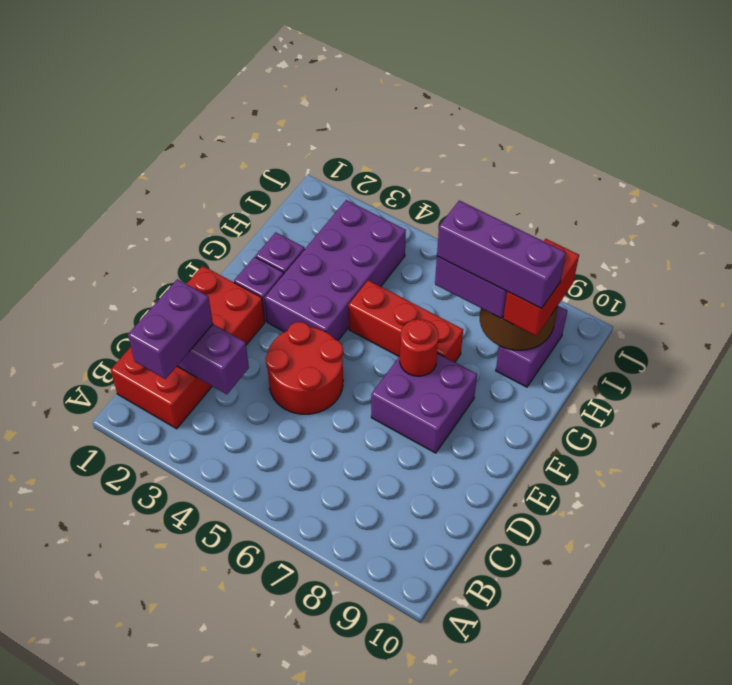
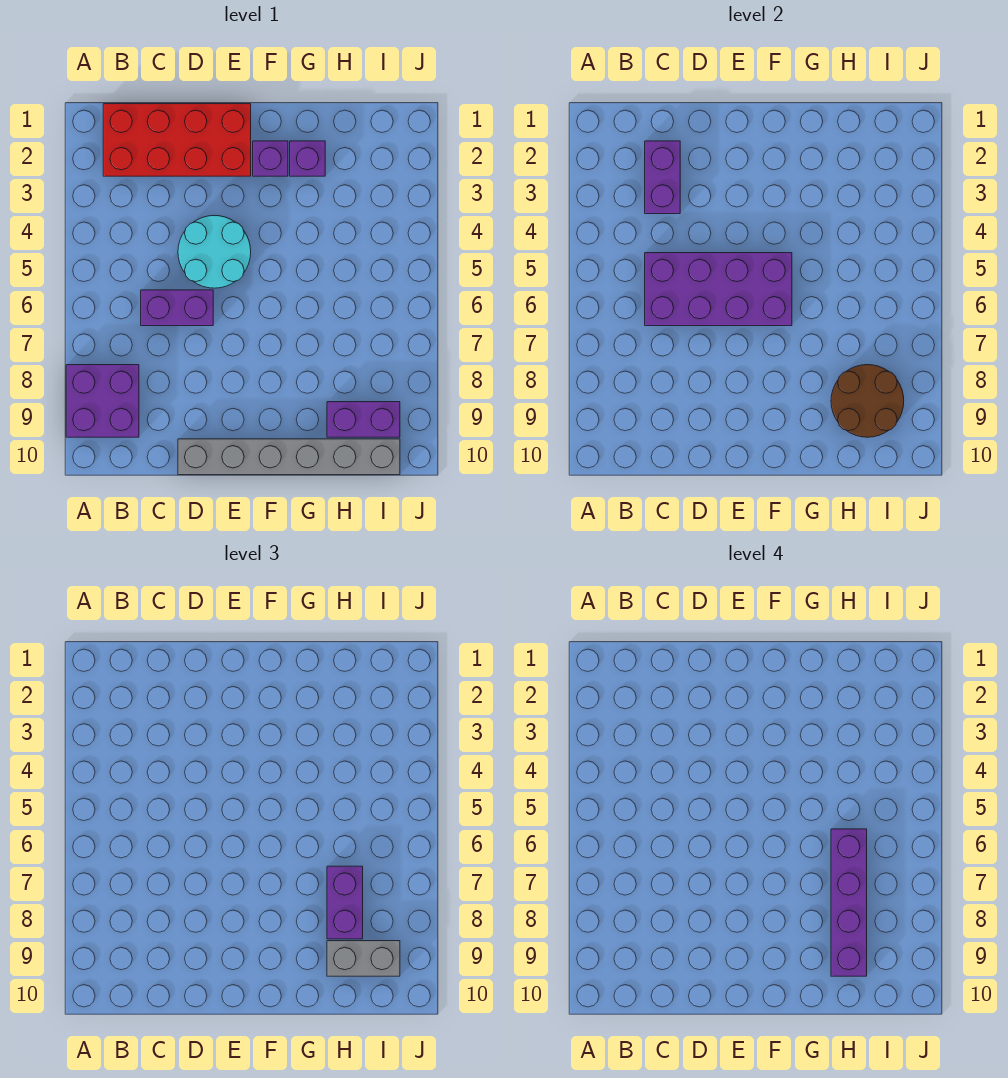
purple brick B2:C2 level 3 -> purple brick C6:D6 level 1
red round brick D4:E5 level 1 -> cyan round brick D4:E5 level 1
none -> grey brick D10:I10 level 1
purple brick E7:F8 level 1 -> purple brick A8:B9 level 1
purple brick F3:I4 level 1 -> purple brick C5:F6 level 2
red round brick F7 level 2 -> none
red brick G5:G7 level 1 -> none
purple brick H7:H9 level 4 -> purple brick H6:H9 level 4
red brick H9:I9 level 3 -> grey brick H9:I9 level 3

